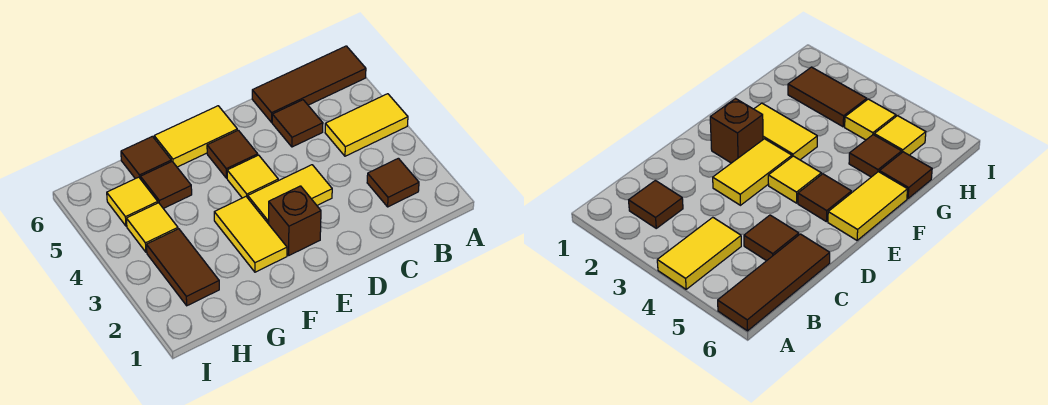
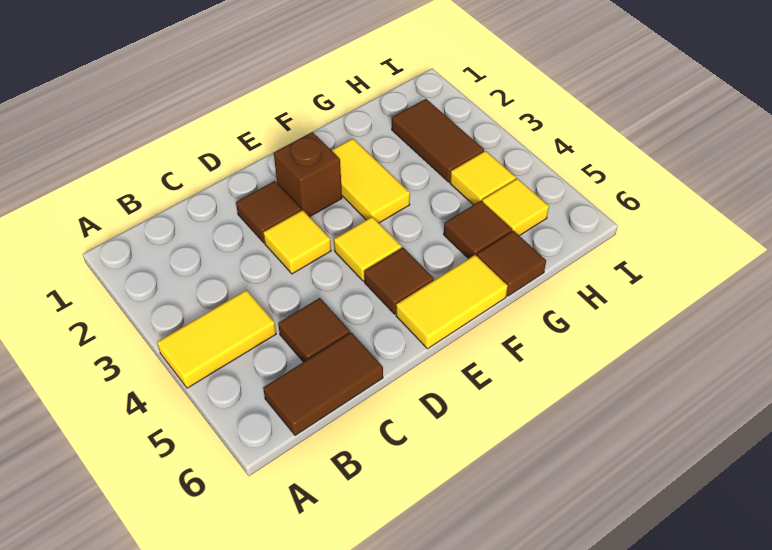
brown tile A6:C6 level 1 -> brown tile B6:C6 level 1
brown tile B2 level 1 -> brown tile D2 level 1
yellow tile D3:E3 level 1 -> yellow tile D3 level 1

